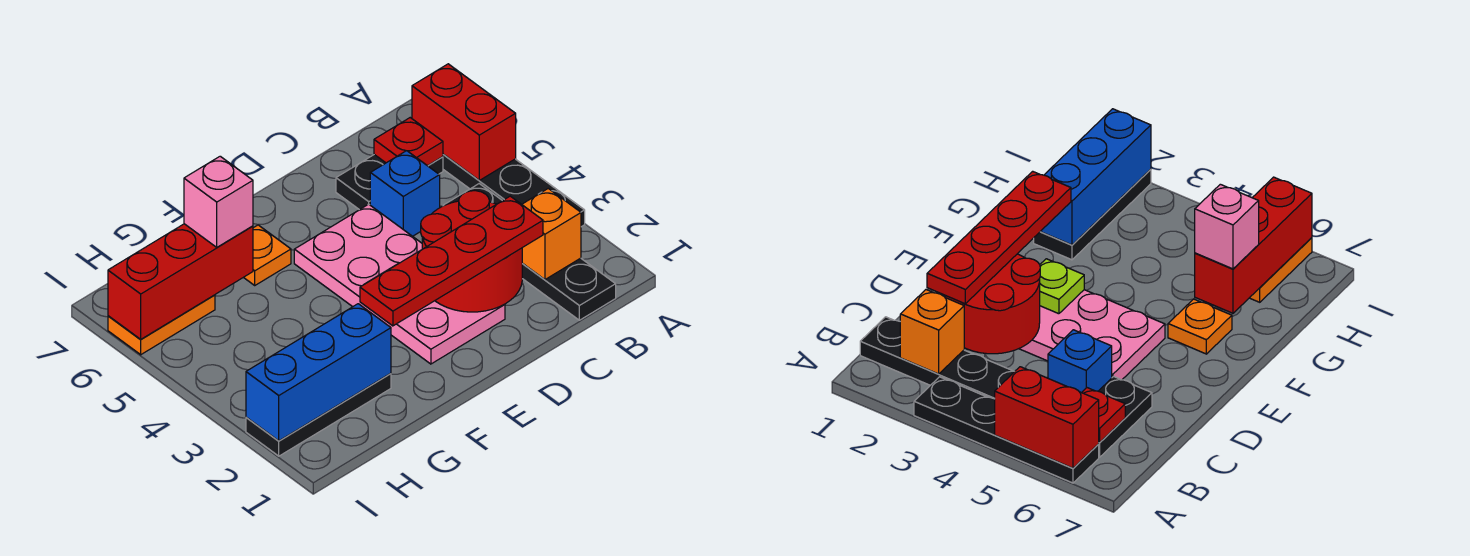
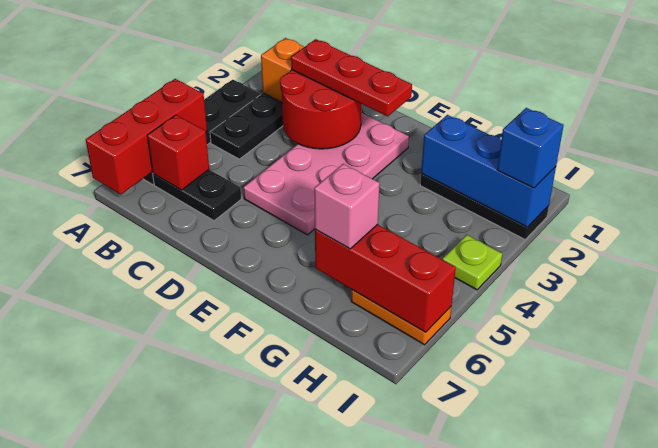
red brick A5:A6 level 2 -> red brick A5:A7 level 2
red plate B6 level 2 -> red brick B6 level 2
red plate C2:F2 level 3 -> red plate C2:E2 level 3
blue brick C5 level 1 -> blue brick I2 level 3
lime plate E3 level 2 -> lime plate I4 level 1
orange plate F6 level 1 -> none

